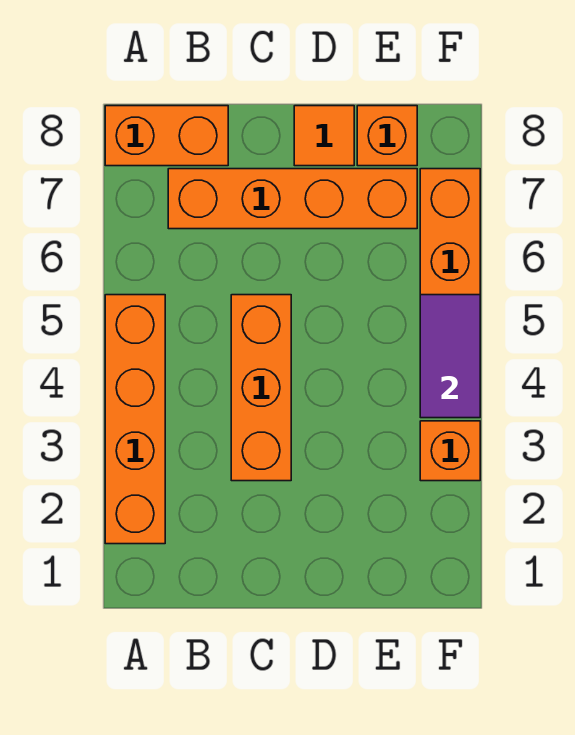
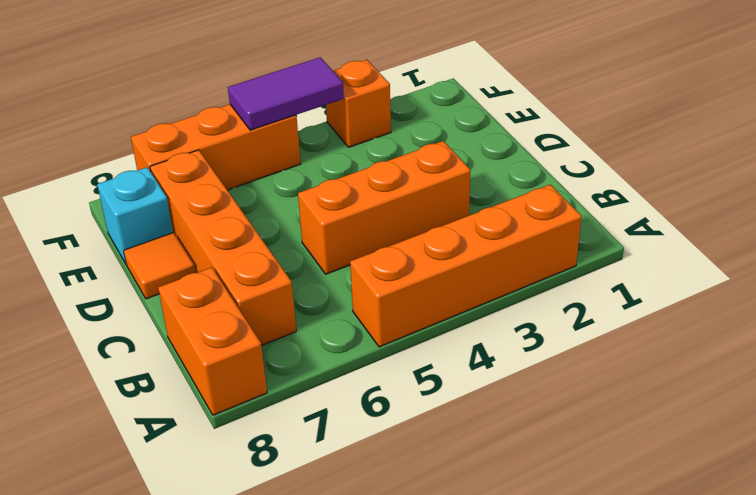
orange brick E8 level 1 -> cyan brick E8 level 1

